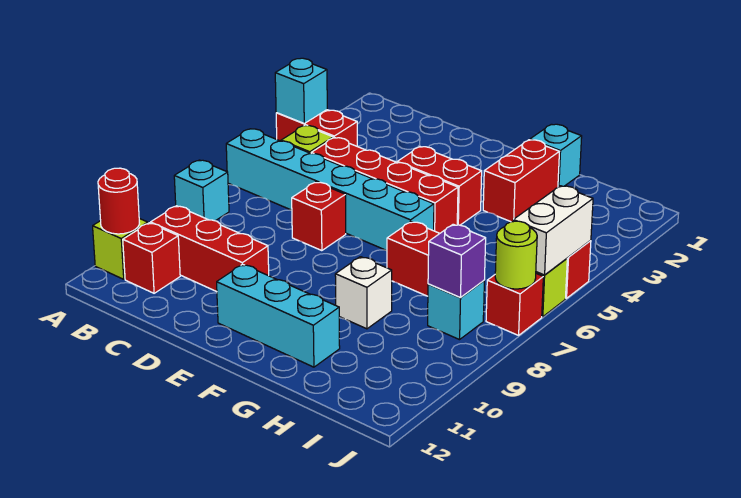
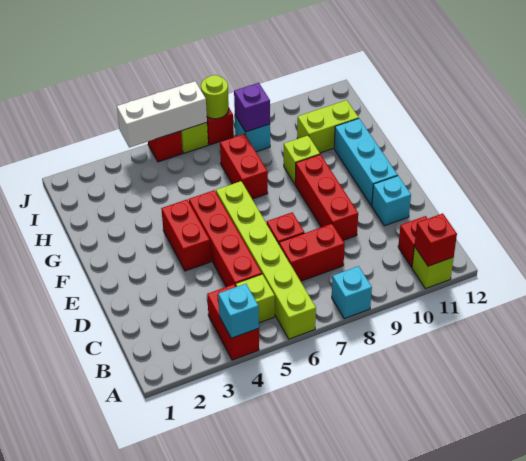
cyan brick A6:F6 level 1 -> lime brick A6:F6 level 1
red round brick A11 level 2 -> red brick A11 level 2
red brick B10:D10 level 1 -> red brick D9:F9 level 1
cyan brick G1 level 1 -> cyan brick D11 level 1
red brick G2:G3 level 1 -> red brick C7:C8 level 1
white brick G9 level 1 -> lime brick G9 level 1
none -> lime brick H10:H11 level 1
white brick J5:J6 level 2 -> white brick J4:J6 level 2

